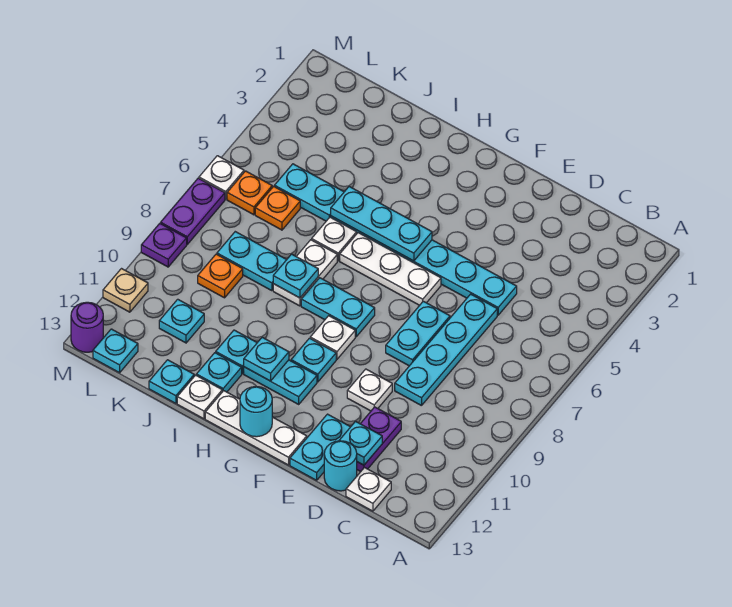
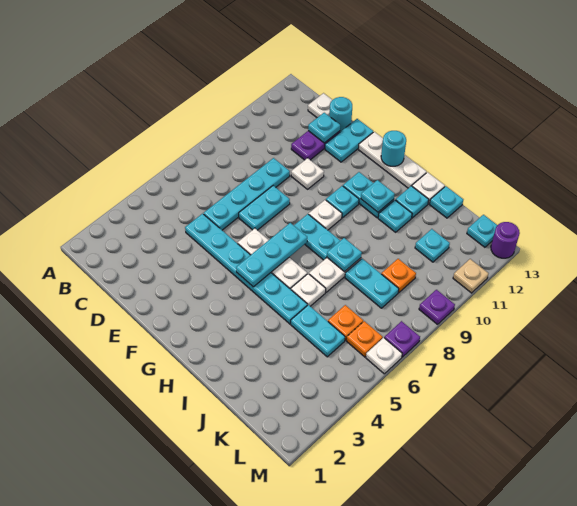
cyan plate G5:I5 level 2 -> cyan plate G5:G7 level 2
purple plate M7:M8 level 1 -> purple plate M7 level 1

